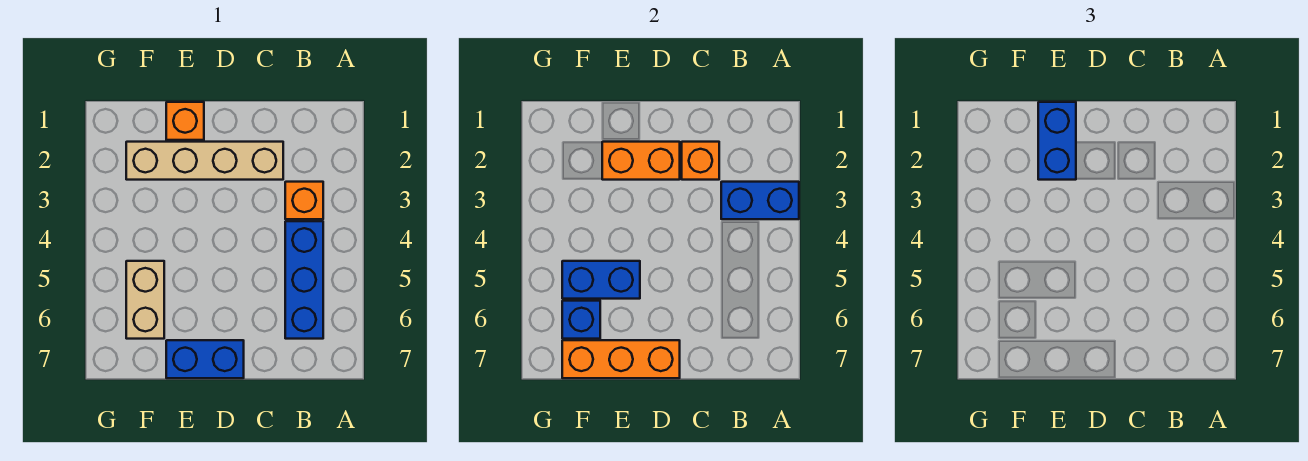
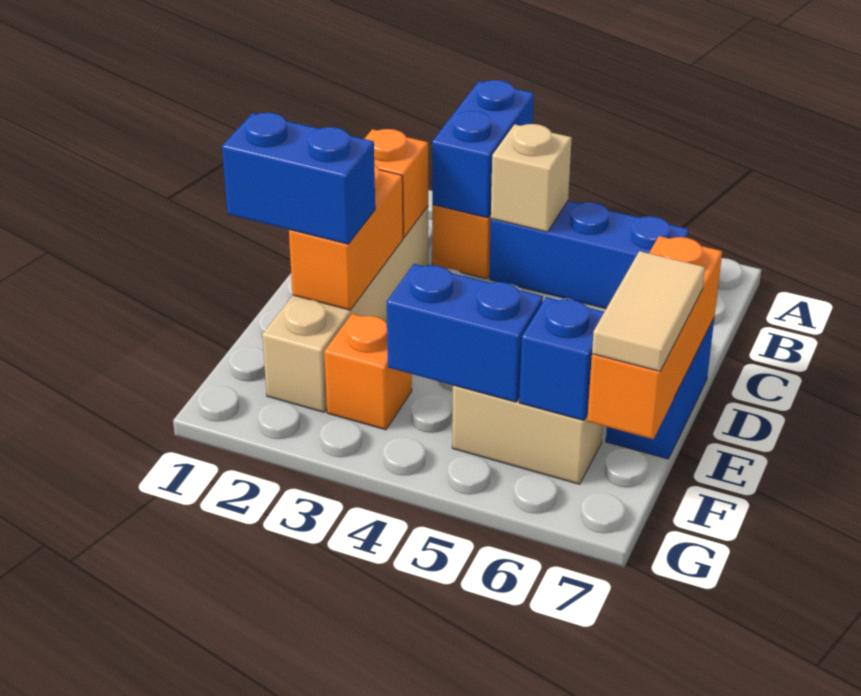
none -> tan brick B4 level 2
orange brick E1 level 1 -> orange brick F3 level 1
blue brick E5:F5 level 2 -> blue brick F4:F5 level 2
none -> tan tile E7:F7 level 3

